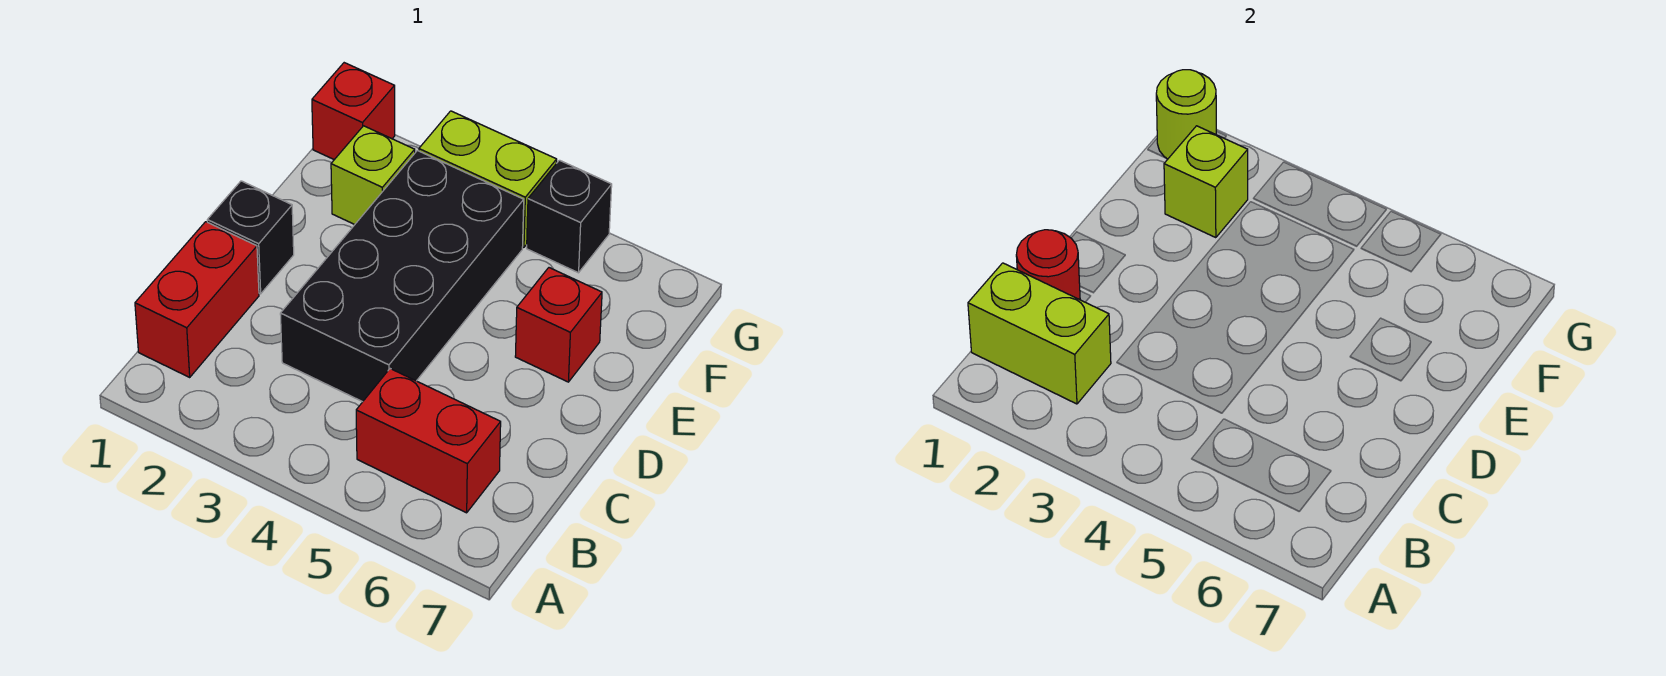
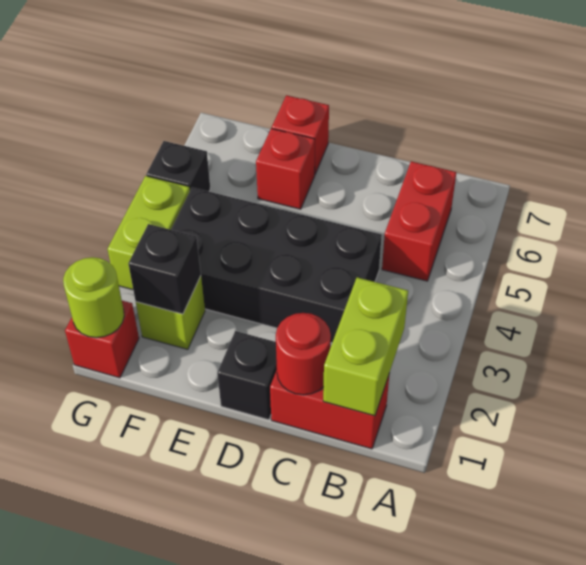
none -> red brick E7 level 1
lime brick F2 level 2 -> black brick F2 level 2

